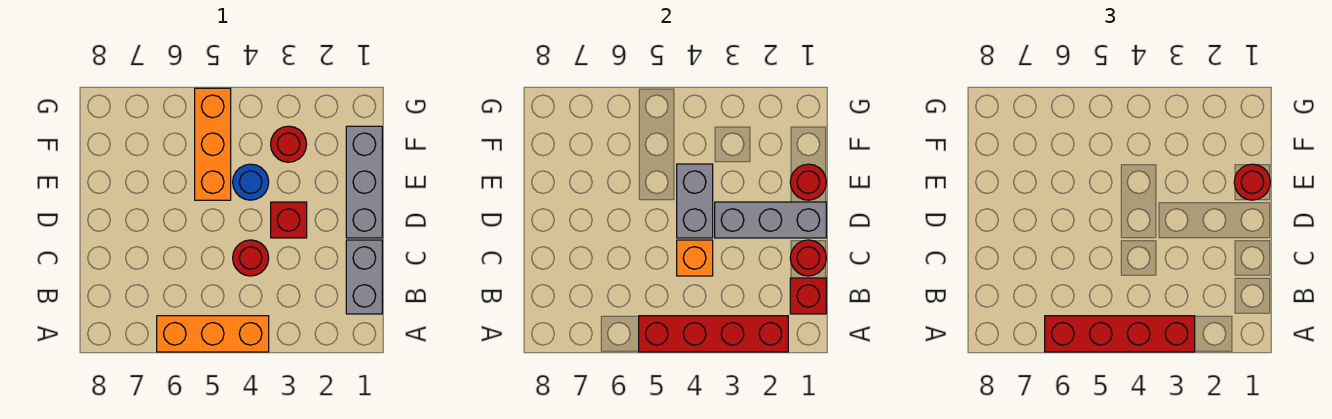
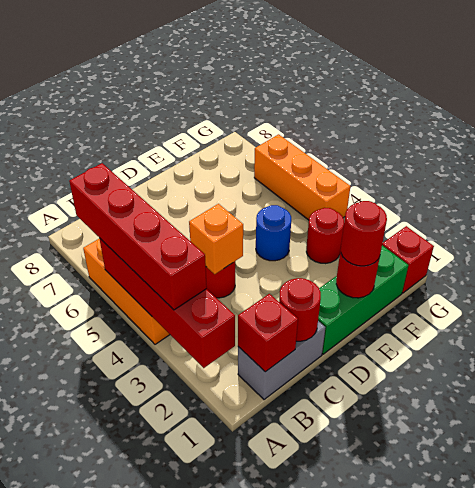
grey brick D1:F1 level 1 -> green brick D1:F1 level 1
grey brick D1:D3 level 2 -> none
red brick D3 level 1 -> red brick G1 level 1
grey brick D4:E4 level 2 -> none
orange brick E5:G5 level 1 -> orange brick G4:G6 level 1

